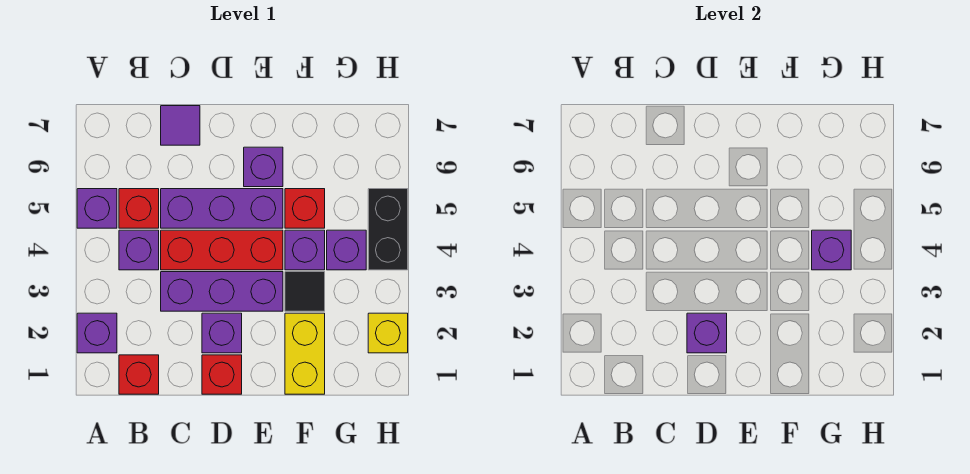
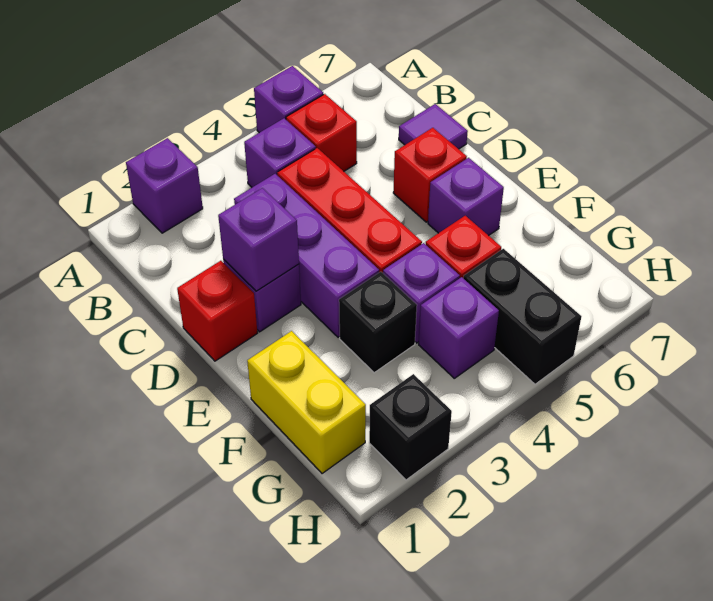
red brick B1 level 1 -> red brick D6 level 1
purple brick C5:E5 level 1 -> none
yellow brick F1:F2 level 1 -> yellow brick F1:G1 level 1
black tile F3 level 1 -> black brick F3 level 1
purple brick G4 level 2 -> none
yellow brick H2 level 1 -> black brick H2 level 1
black brick H4:H5 level 1 -> black brick G5:H5 level 1

